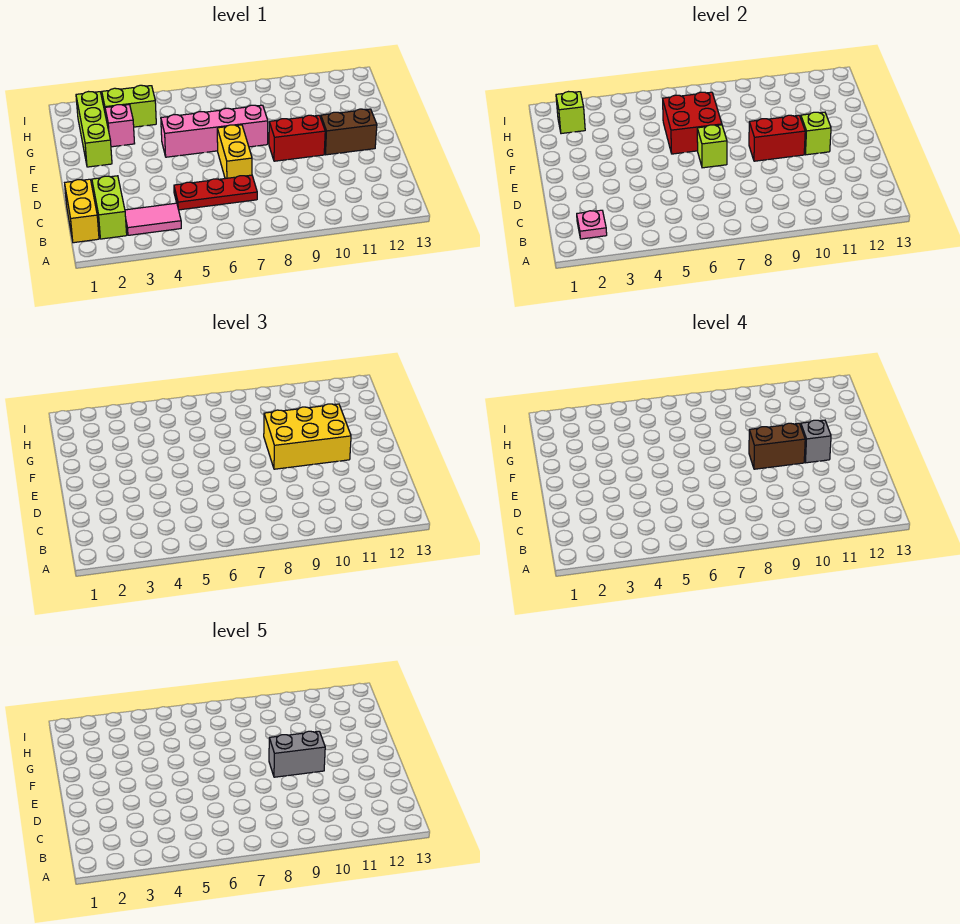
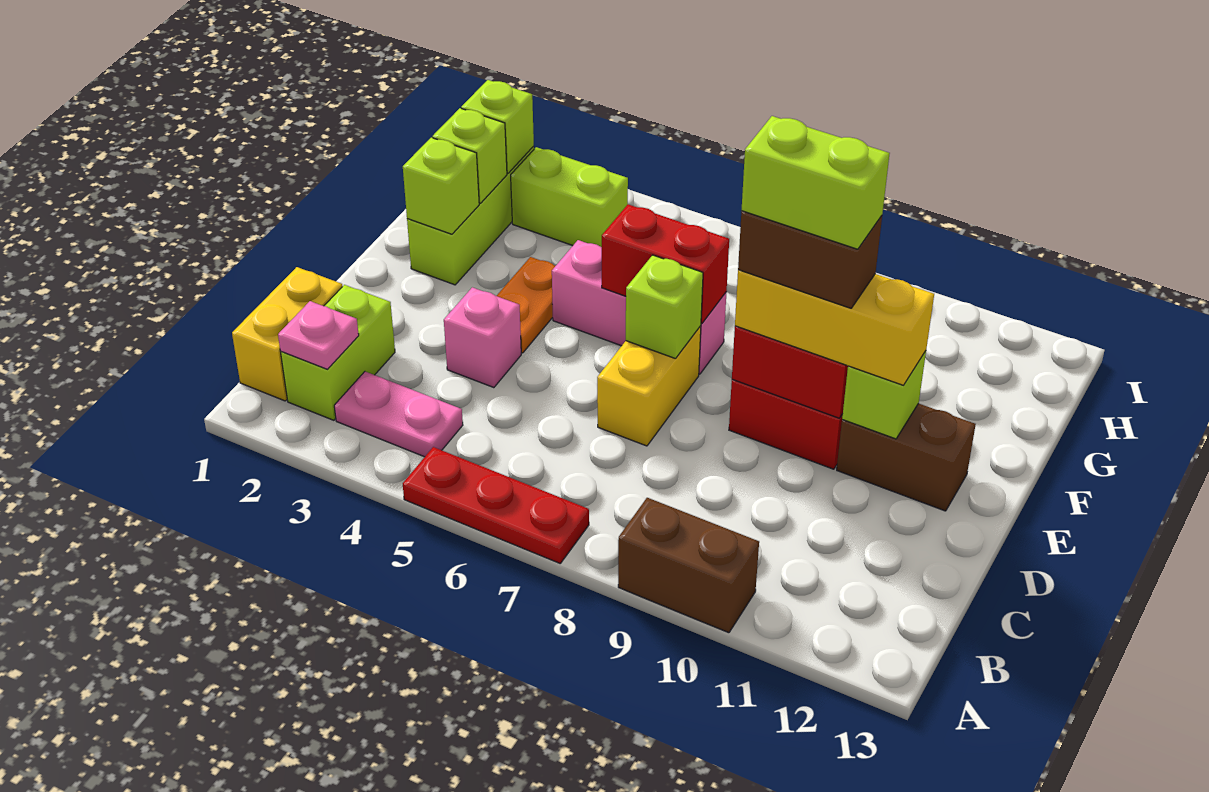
none -> brown brick A9:A10 level 1
pink tile B3:B4 level 1 -> pink plate B3:B4 level 1
red plate C5:C7 level 1 -> red plate A5:A7 level 1
none -> orange plate E4:F4 level 1
yellow brick E9:F11 level 3 -> yellow brick E9:E11 level 3
grey brick E9:E10 level 5 -> lime brick E9:E10 level 5
grey brick E11 level 4 -> none
none -> lime brick F2 level 2
pink brick F5:F8 level 1 -> pink brick F5:F7 level 1
red brick F6:G7 level 2 -> red brick F6:F7 level 2
none -> lime brick G2 level 2
pink brick G3 level 1 -> pink brick D4 level 1

